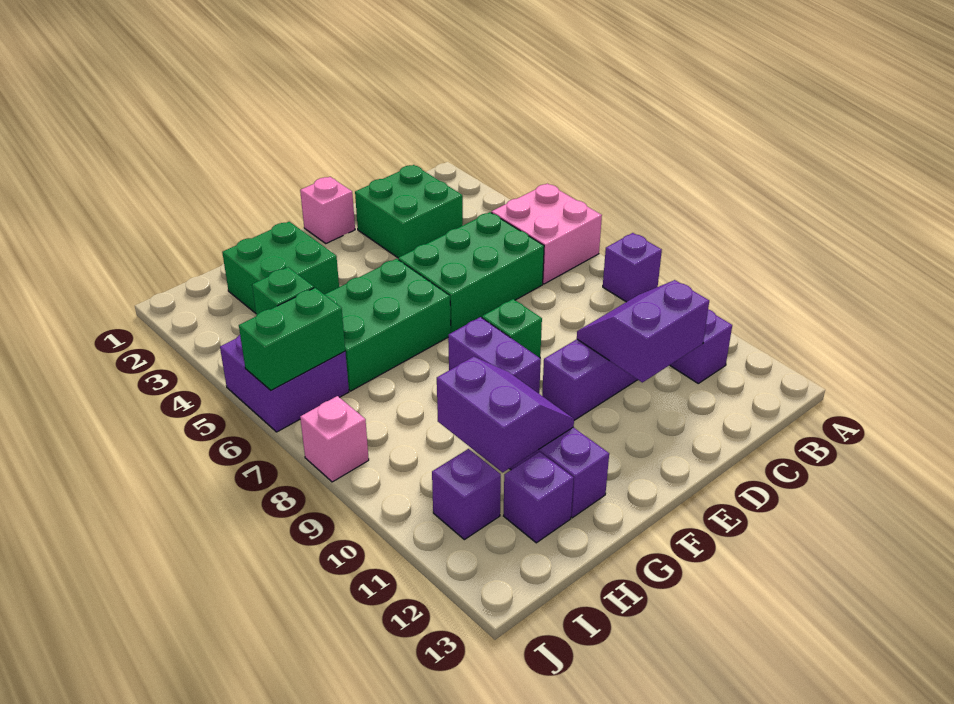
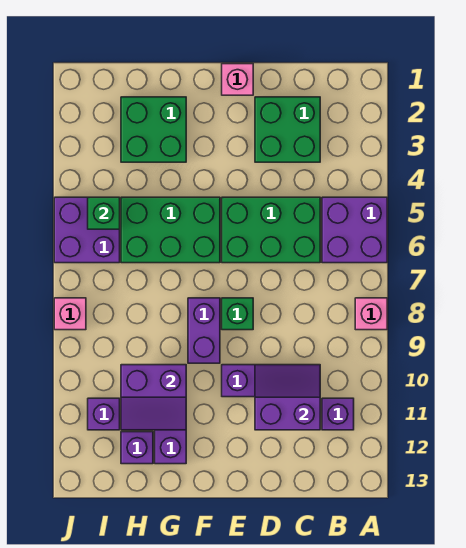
pink brick A5:B6 level 1 -> purple brick A5:B6 level 1
purple brick A8 level 1 -> pink brick A8 level 1
purple slope G10:H11 level 2 top H -> purple slope G10:H11 level 2 top 10
green brick I6:J6 level 2 -> none

